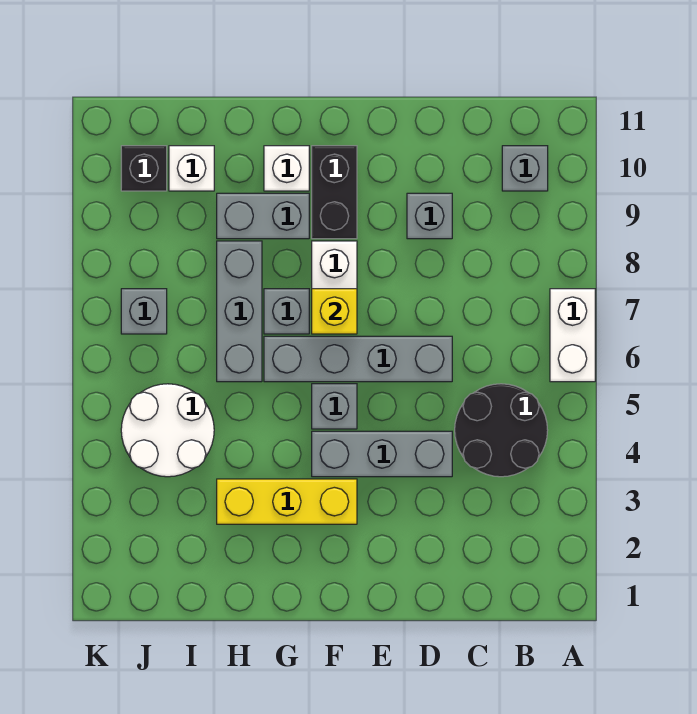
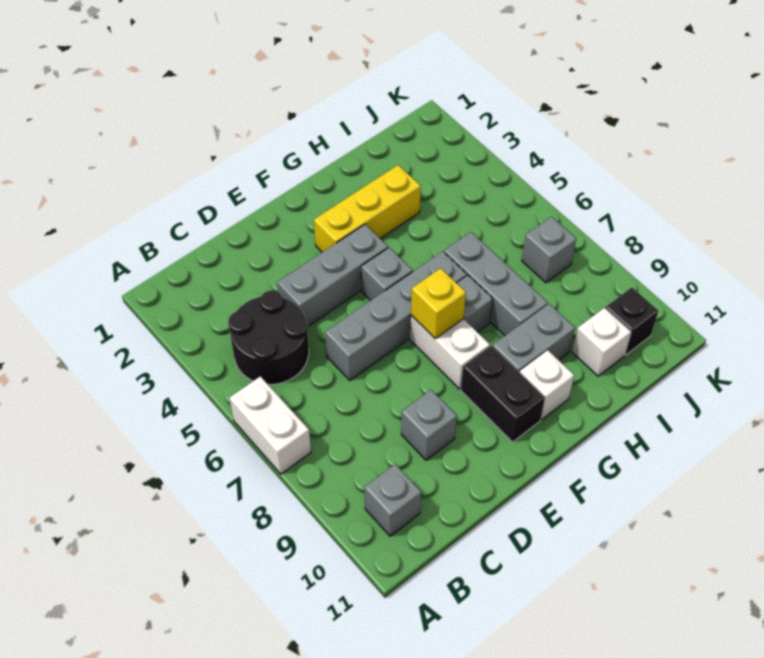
white round brick I4:J5 level 1 -> none

